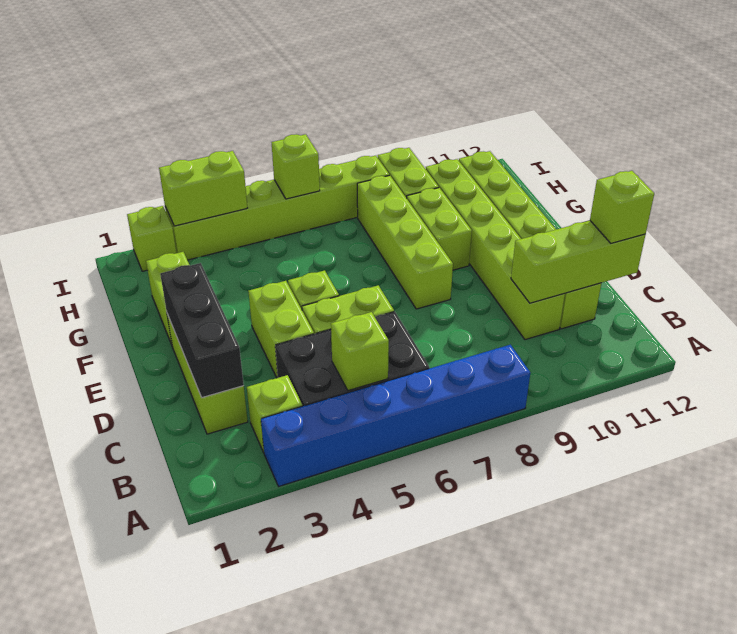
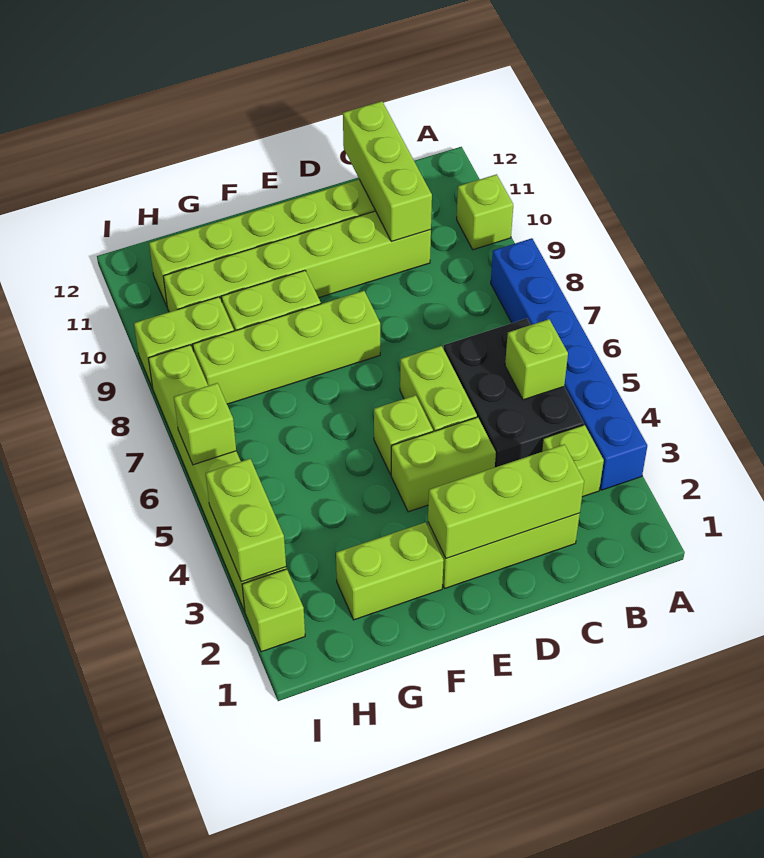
black brick C2:E2 level 2 -> lime brick C2:E2 level 2
lime brick C12 level 3 -> lime brick A10 level 1

